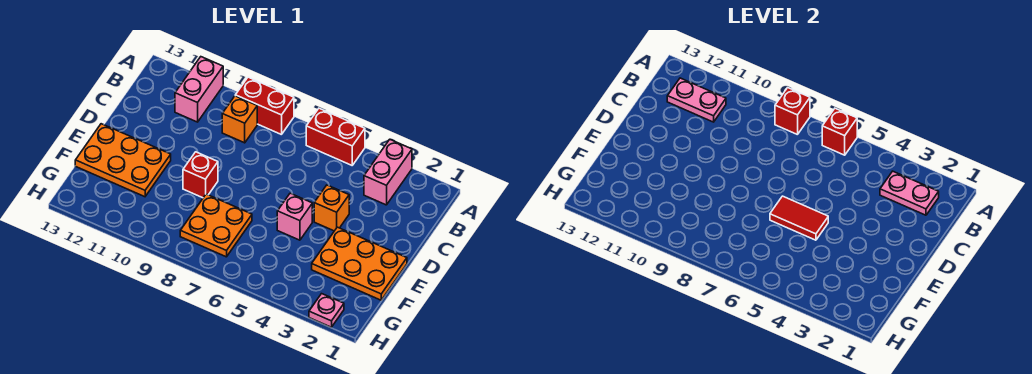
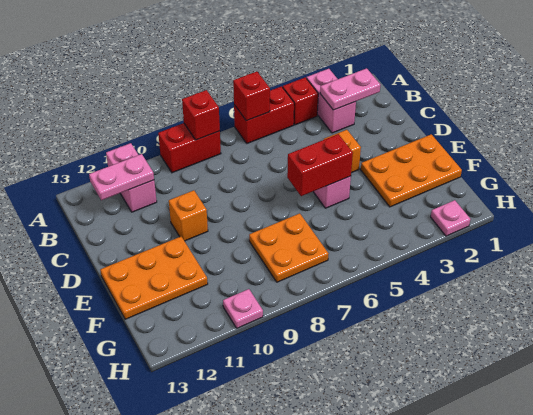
orange brick B9 level 1 -> orange brick D10 level 1
red tile E5:E6 level 2 -> red brick E5:E6 level 2
red brick E9 level 1 -> red brick A4 level 1
none -> pink plate H10 level 1

